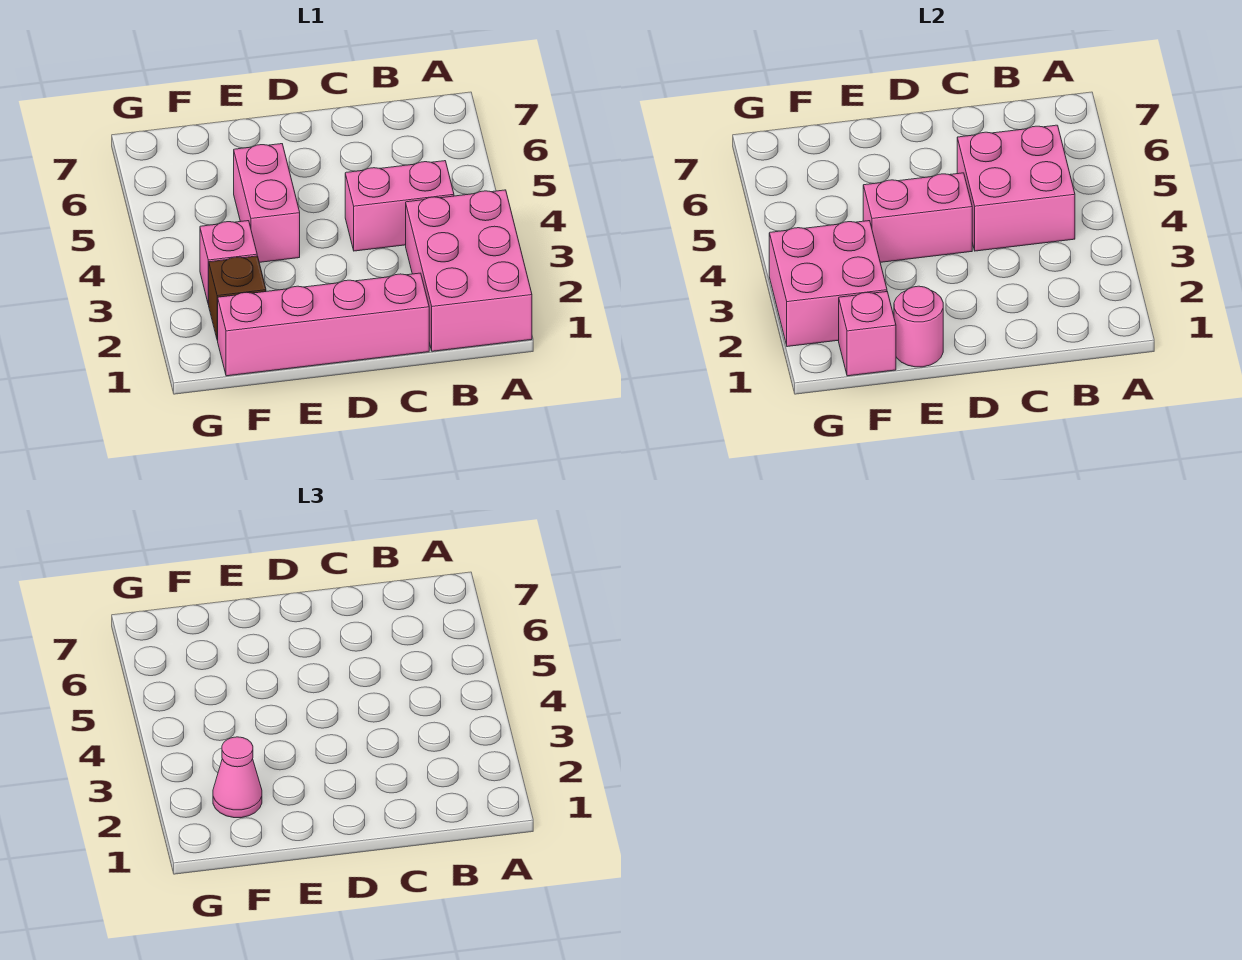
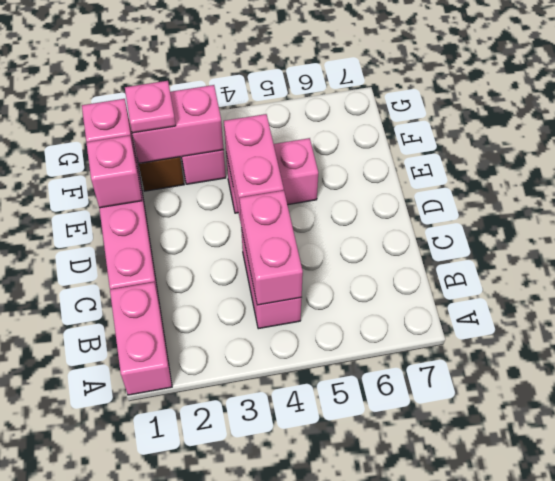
pink brick A1:B3 level 1 -> pink brick A1:B1 level 1
pink brick B4:C5 level 2 -> pink brick B4:C4 level 2
pink round brick E1 level 2 -> pink brick E1 level 2
pink brick F2:G3 level 2 -> pink brick F2:F3 level 2
pink cone F2 level 3 -> pink plate F2 level 3

